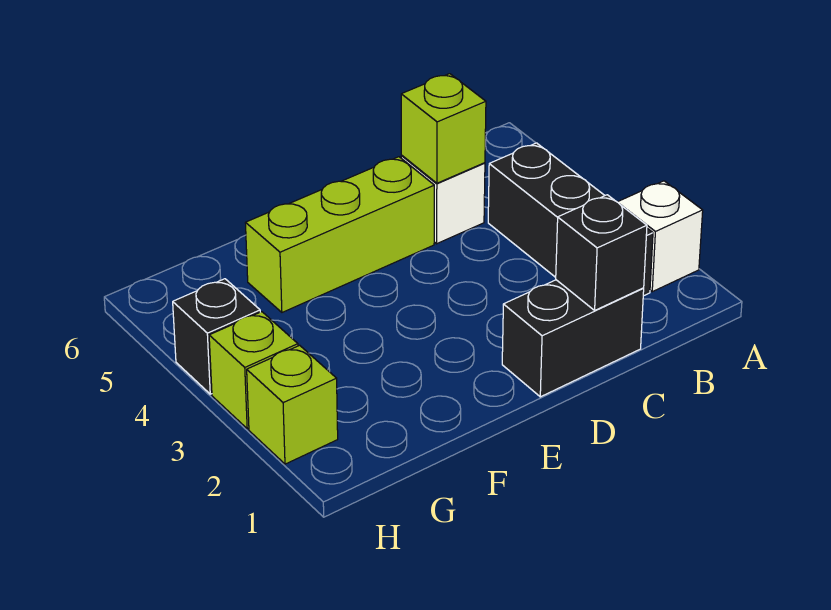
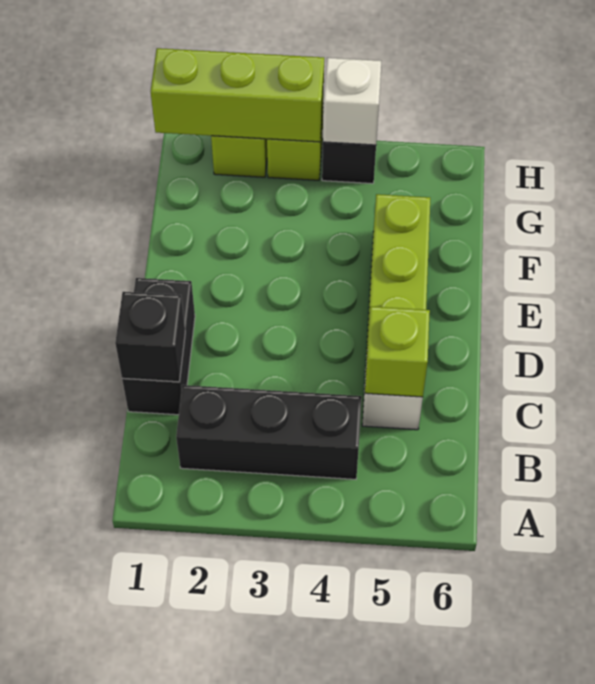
white brick A2 level 1 -> white brick H4 level 2
none -> lime brick H1:H3 level 2

